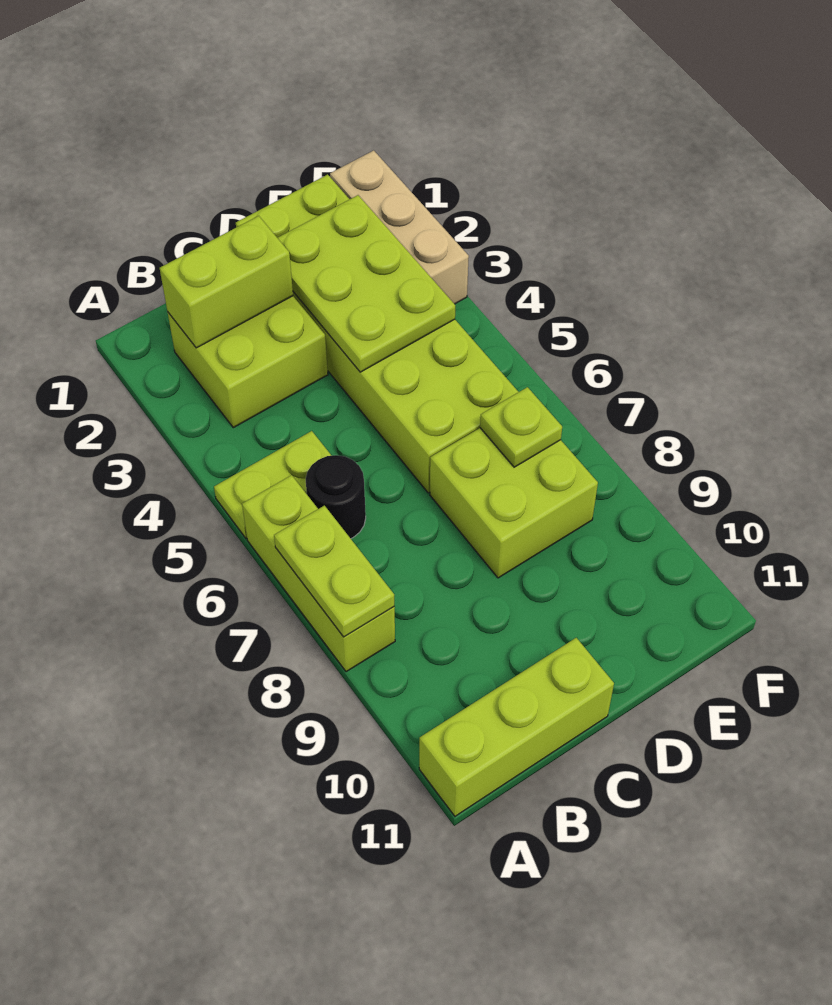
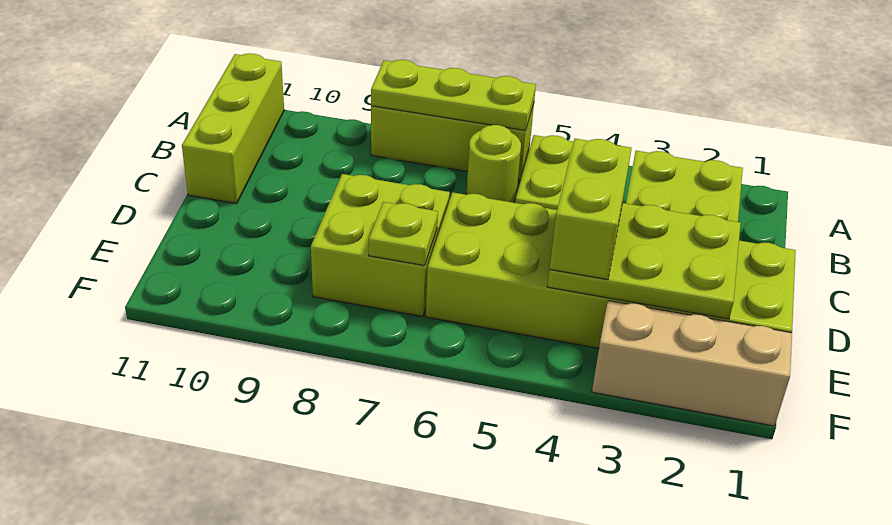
lime plate A7:A8 level 2 -> lime plate A6:A8 level 2
lime brick B2:C2 level 2 -> lime brick D4:E4 level 3
black round brick B6 level 1 -> lime round brick B6 level 1

